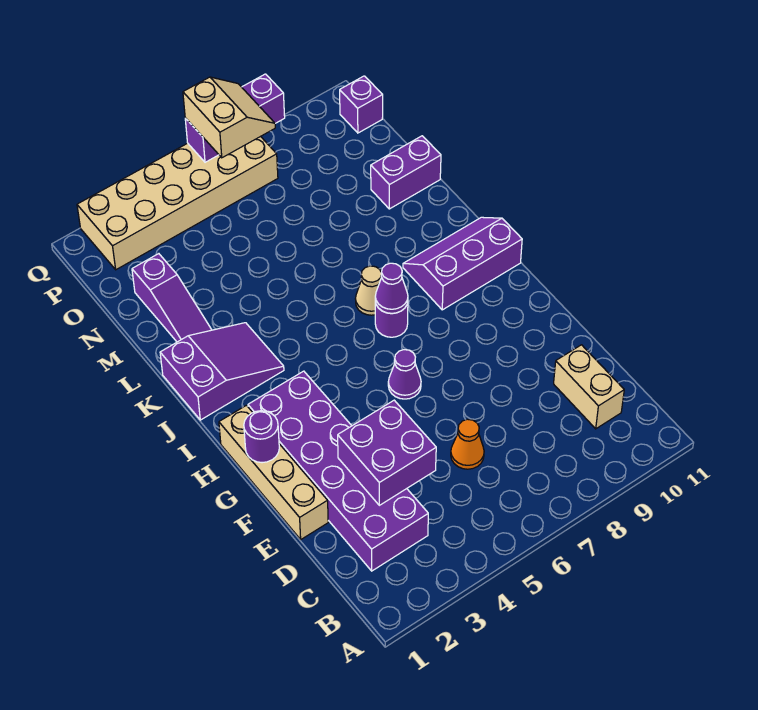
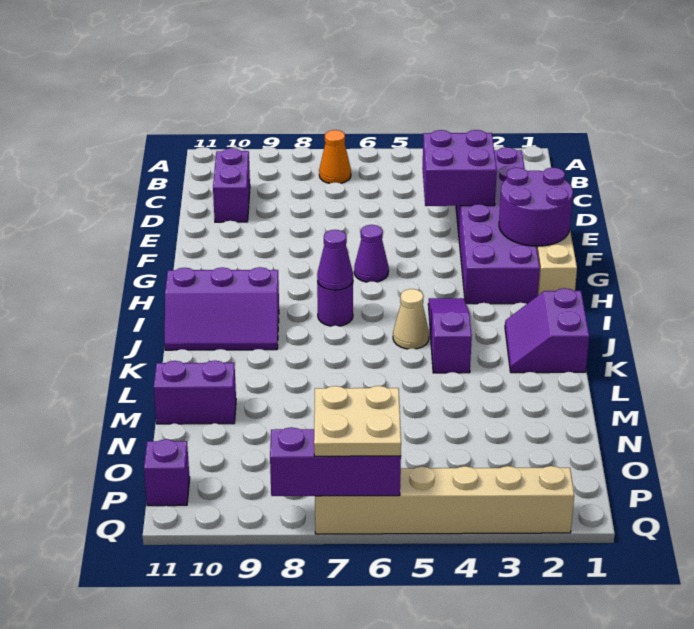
tan brick C10:D10 level 1 -> purple brick C10:D10 level 1
orange cone D6 level 1 -> orange cone B7 level 1
purple round brick G1 level 2 -> purple round brick F1:G2 level 2
purple slope J1:K3 level 1 top 1 -> purple slope J1:K2 level 1 top 1
tan cone J7 level 1 -> tan cone J5 level 1
purple slope L2:N2 level 1 top N -> purple slope I4:K4 level 1 top K
tan brick P2:Q7 level 1 -> tan brick Q2:Q7 level 1
tan slope P6:Q7 level 3 top 6 -> tan plate P6:Q7 level 3

